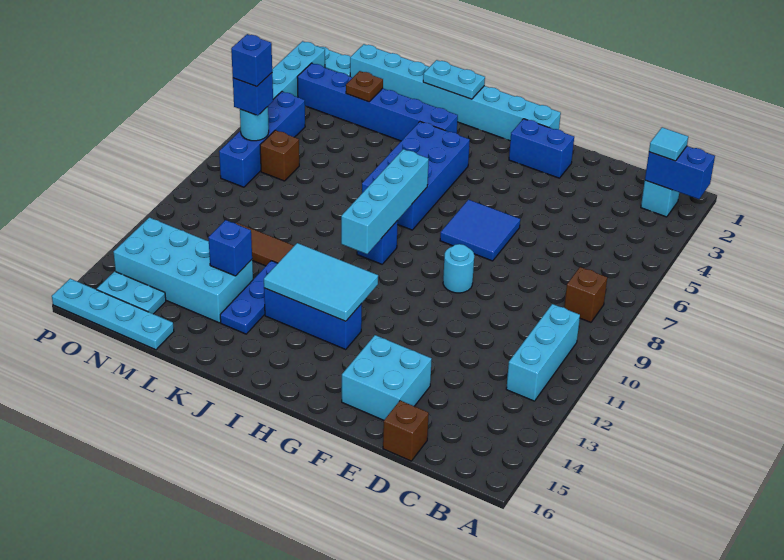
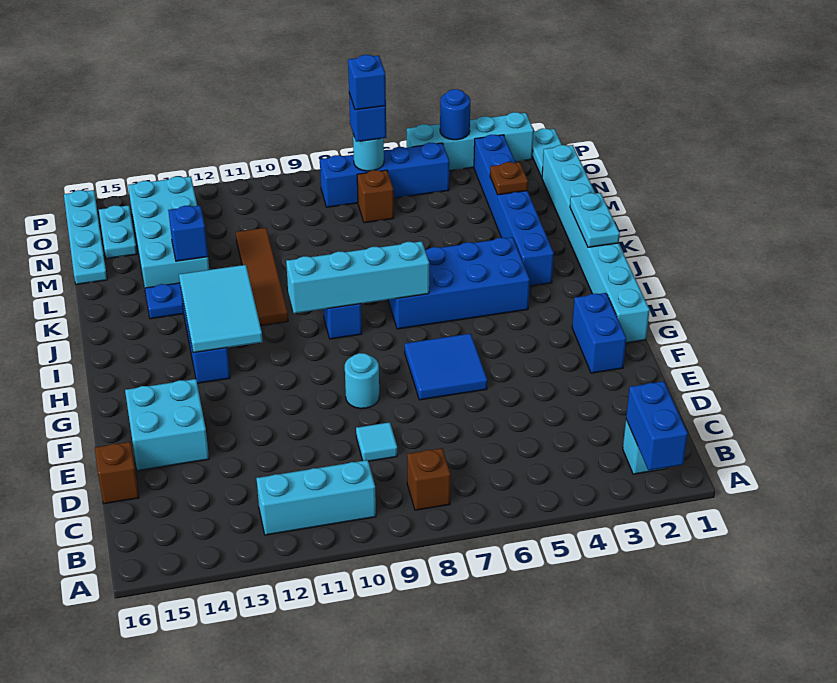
cyan tile B2 level 3 -> cyan tile D9 level 1
none -> blue round brick P4 level 2

